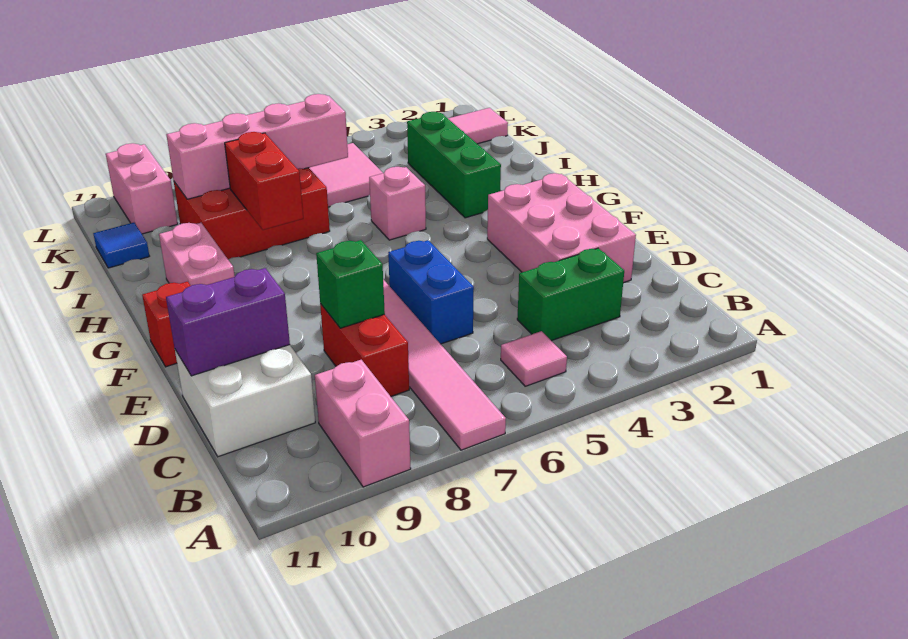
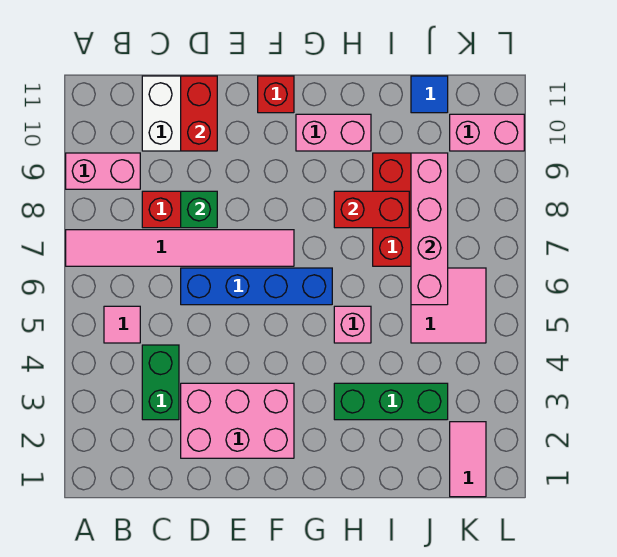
blue brick D6:E6 level 1 -> blue brick D6:G6 level 1
purple brick D10:D11 level 2 -> red brick D10:D11 level 2

